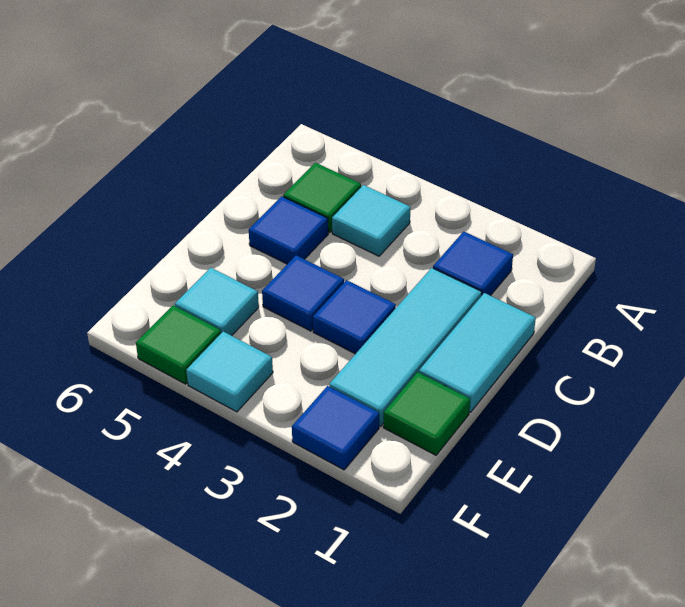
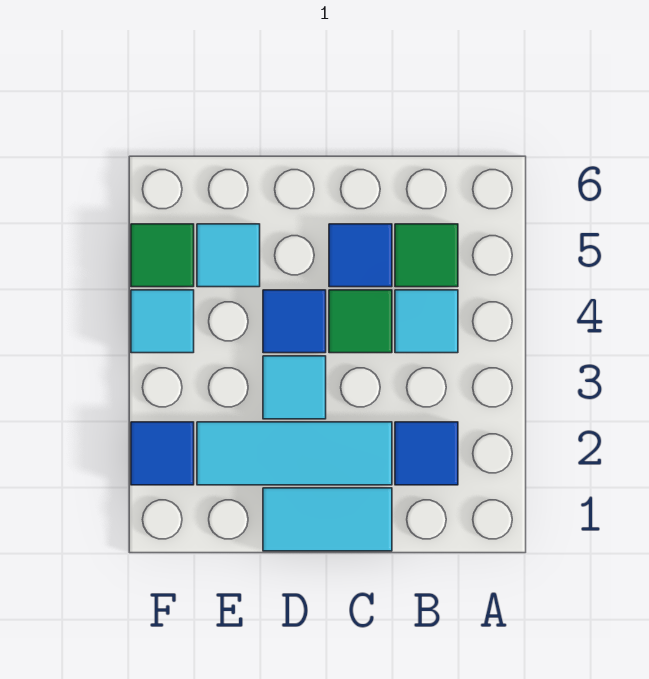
blue tile D3 level 1 -> cyan tile D3 level 1
green tile E1 level 1 -> green tile C4 level 1

